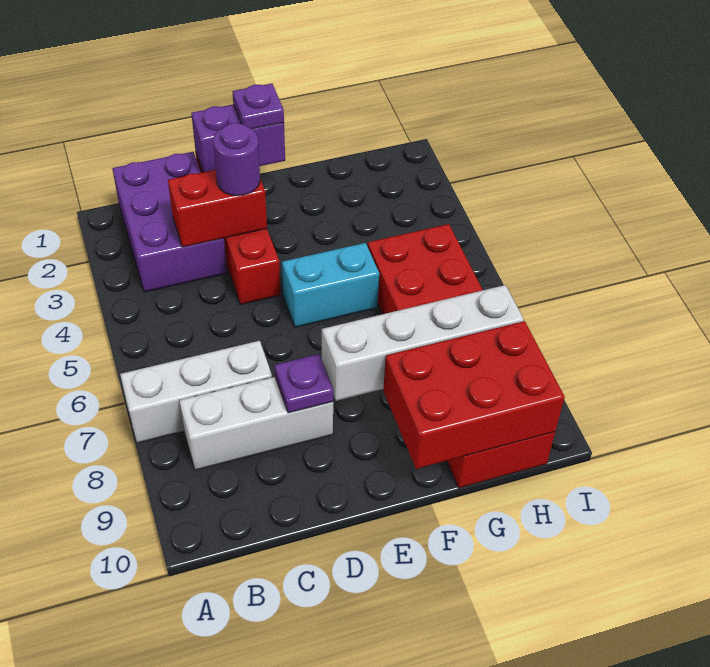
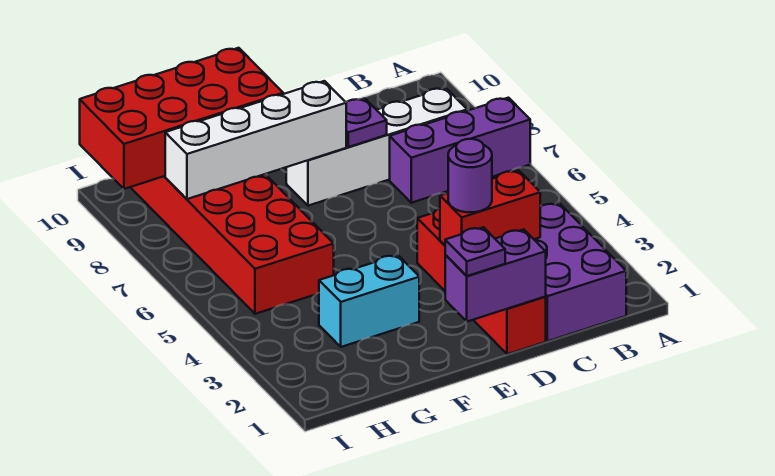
white brick A7:C7 level 1 -> purple brick A7:C7 level 1
white brick B8:D8 level 1 -> white brick B8:E8 level 1
cyan brick E5:F5 level 1 -> cyan brick F3:G3 level 1
red brick F9:H10 level 2 -> red brick F9:I10 level 2

